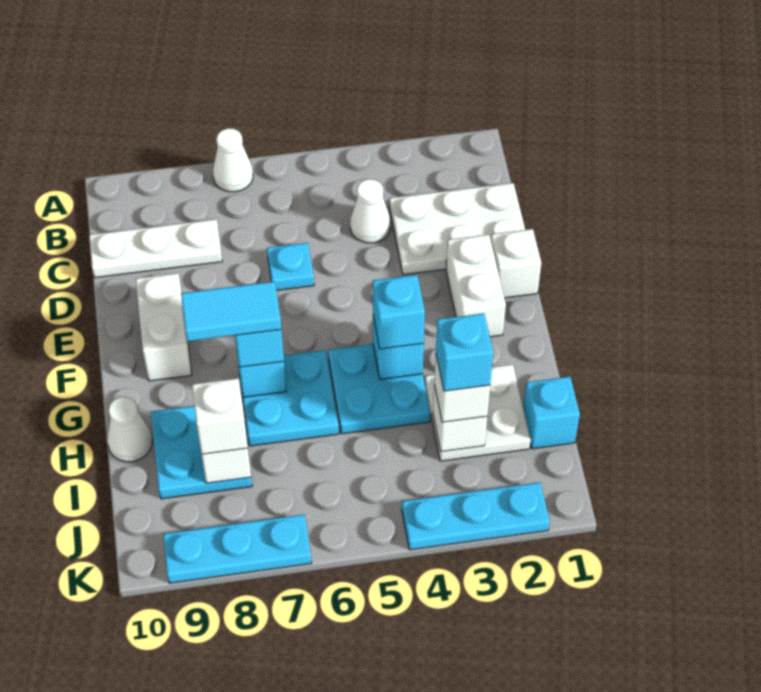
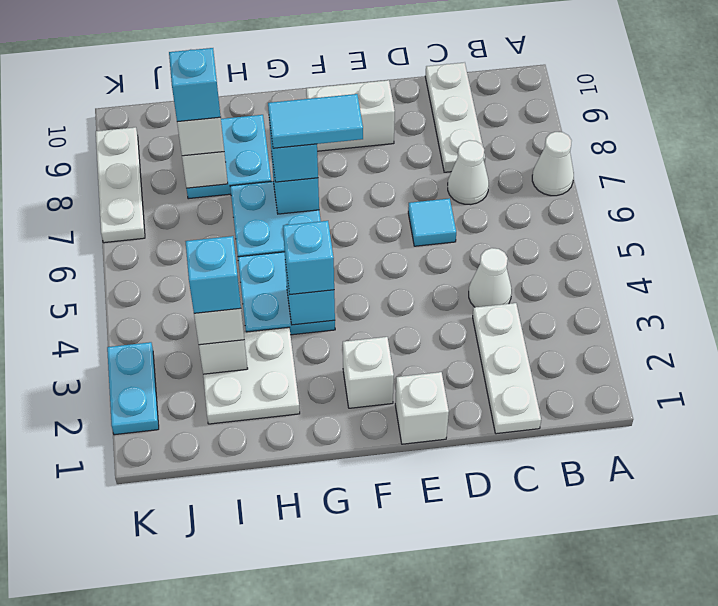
white plate C1:D3 level 1 -> white plate C1:C3 level 1
cyan plate D6 level 1 -> cyan tile D6 level 1
white brick E2:F2 level 1 -> white brick F2 level 1
cyan tile G7:G8 level 4 -> cyan tile F7:G7 level 4
white cone H10 level 1 -> white cone C7 level 1
cyan brick I1 level 1 -> cyan brick I8 level 4
cyan plate K2:K4 level 1 -> cyan plate K2:K3 level 1
cyan plate K7:K9 level 1 -> white plate K7:K9 level 1

